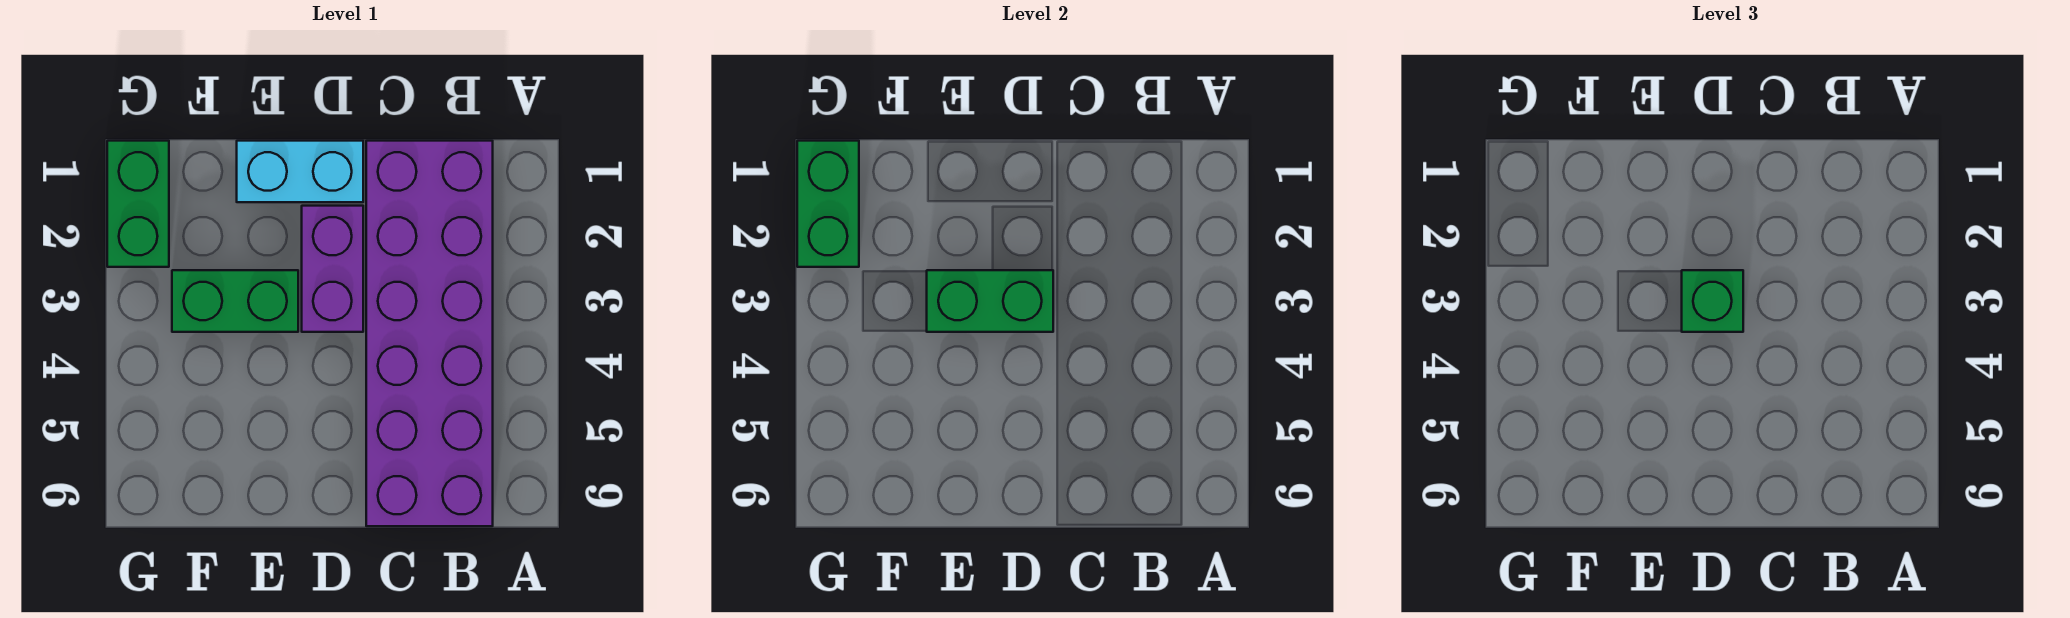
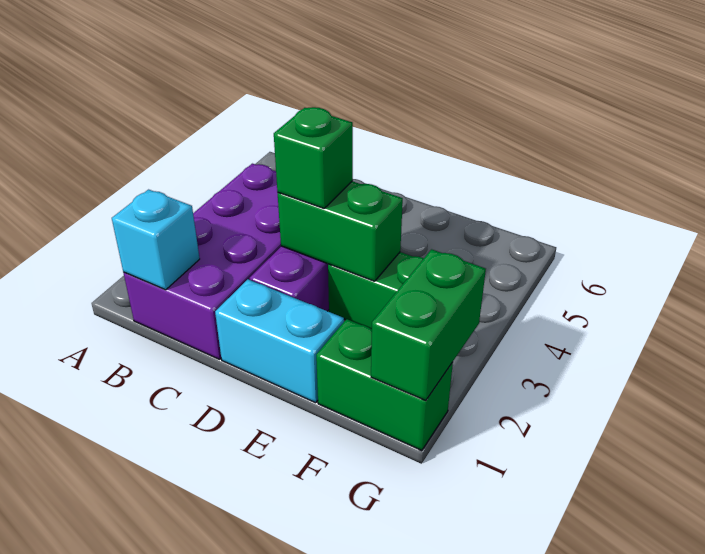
purple brick B1:C6 level 1 -> purple brick B1:C4 level 1
none -> cyan brick B1 level 2
green brick G1:G2 level 1 -> green brick F1:G1 level 1

